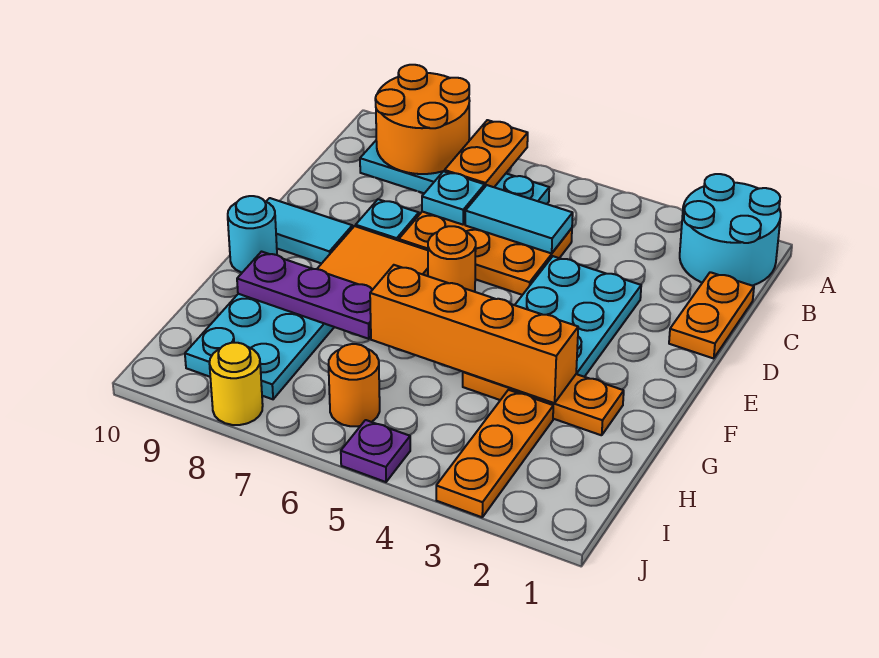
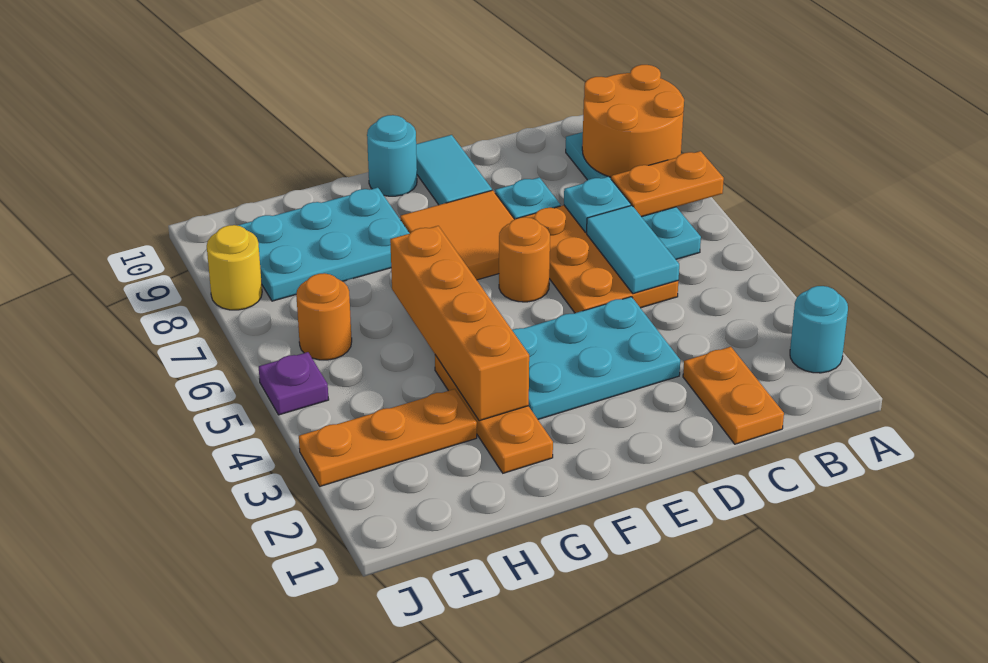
cyan round brick A1:B2 level 1 -> cyan round brick A2 level 1
orange plate C1:D1 level 1 -> orange plate C1:C2 level 1
purple plate G7:G9 level 2 -> none

